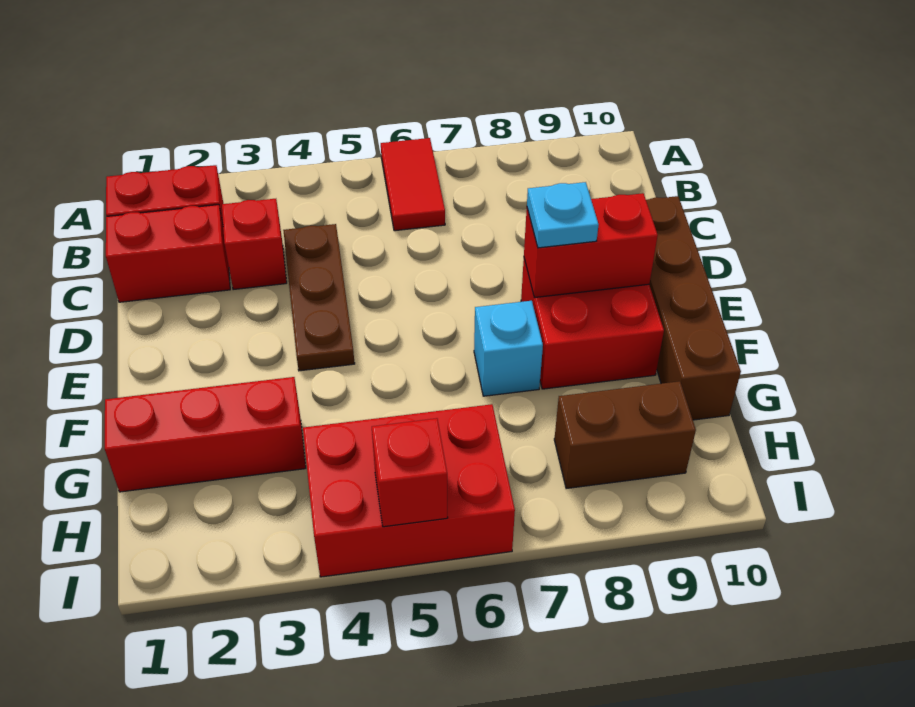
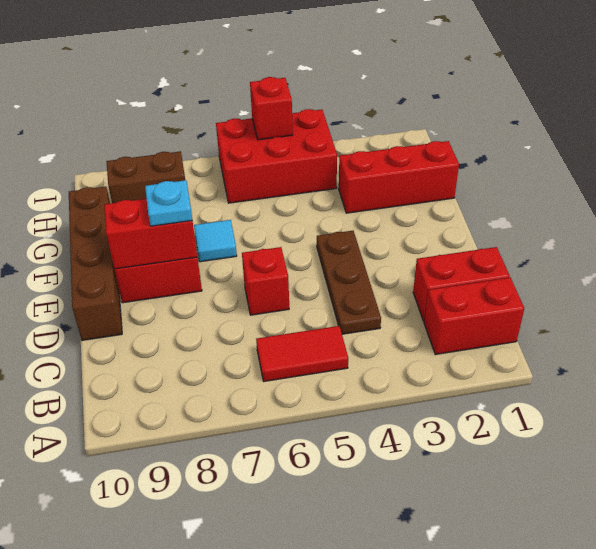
red tile A6:B6 level 1 -> red tile B5:B6 level 1
red brick C3 level 1 -> red brick D6 level 1
cyan brick F7 level 1 -> cyan tile F7 level 1

